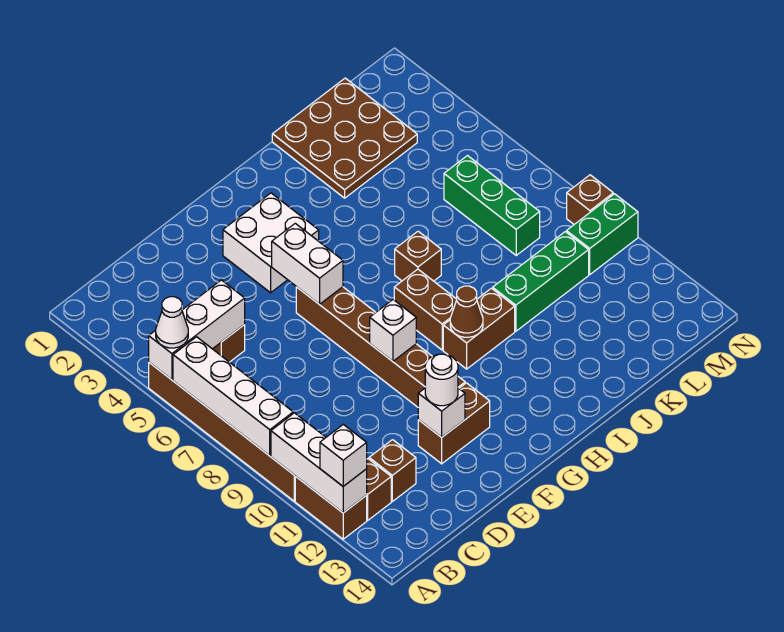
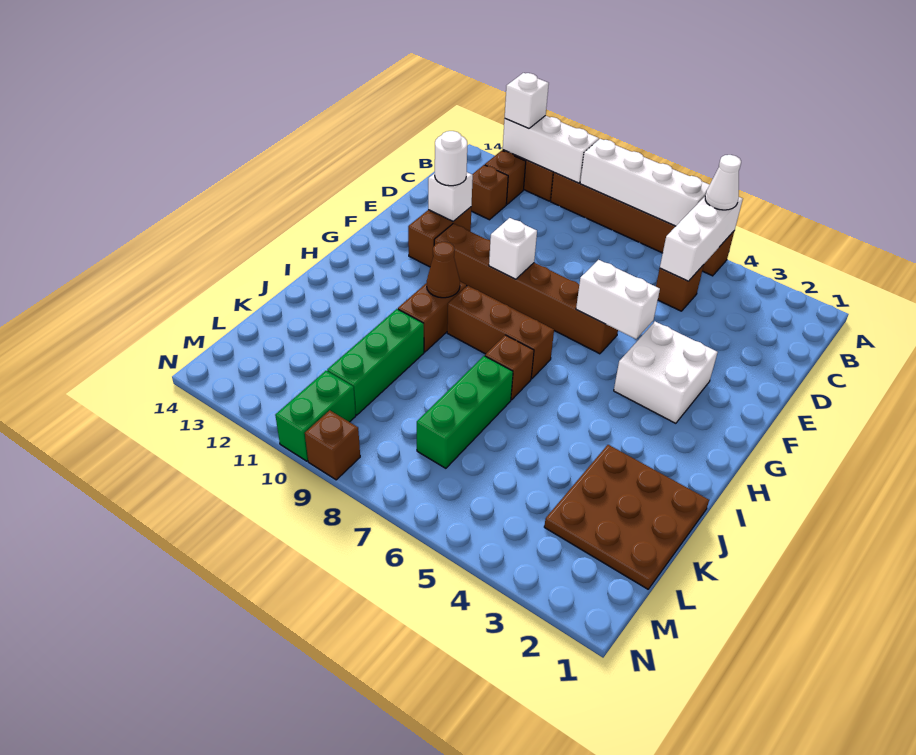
brown brick H8:H9 level 1 -> brown brick H7:H9 level 1
green brick L6:L8 level 1 -> green brick J7:L7 level 1

